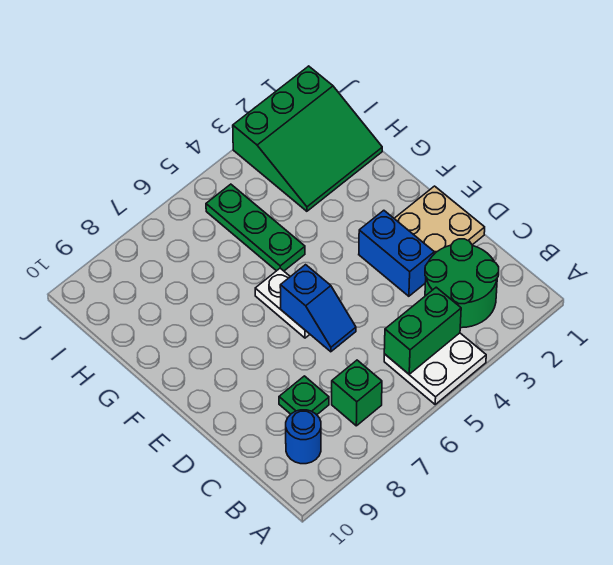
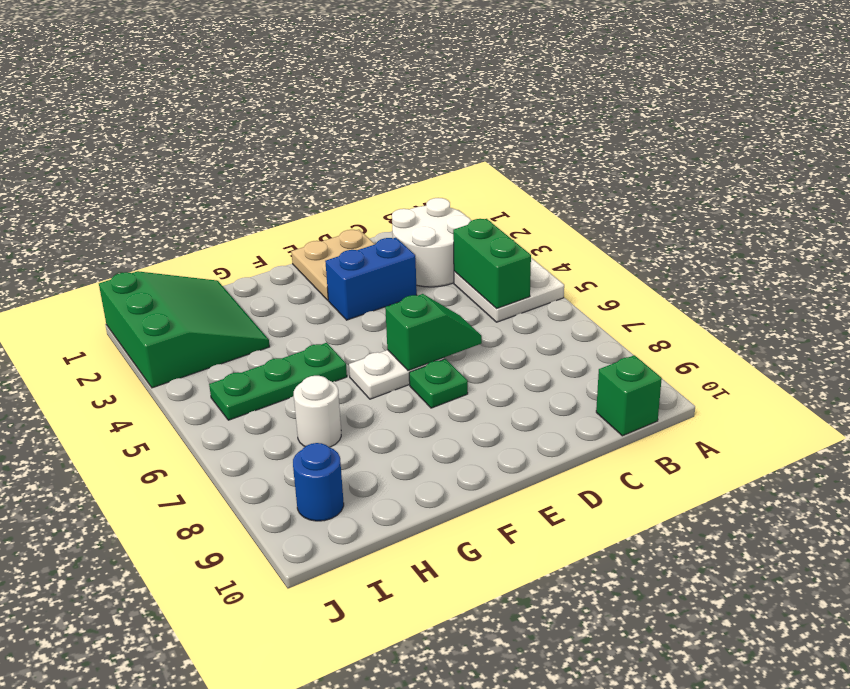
green round brick B2:C3 level 1 -> white round brick B2:C3 level 1
green brick B7 level 1 -> green brick B10 level 1
blue round brick B9 level 1 -> blue round brick I9 level 1
green plate C8 level 1 -> green plate E7 level 1
blue slope D6:E6 level 2 top E -> green slope D6:E6 level 2 top E
none -> white round brick H7 level 1

